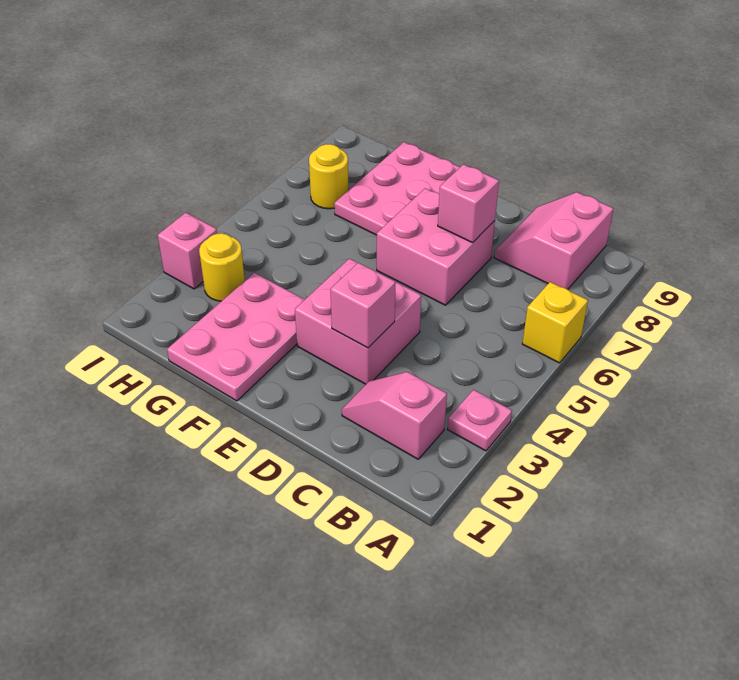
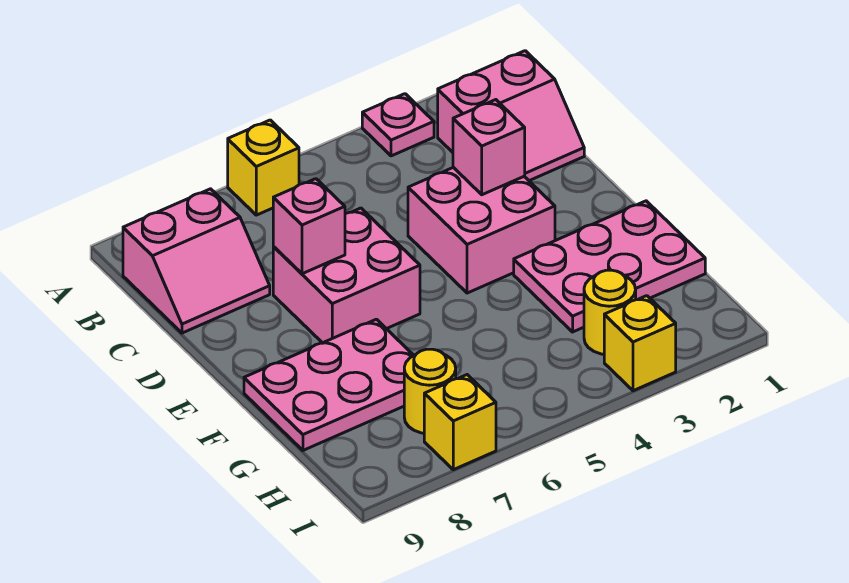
pink slope B2:C2 level 1 top B -> pink slope B1:C2 level 1 top B
pink brick I3 level 1 -> yellow brick I3 level 1
none -> yellow brick I7 level 1

